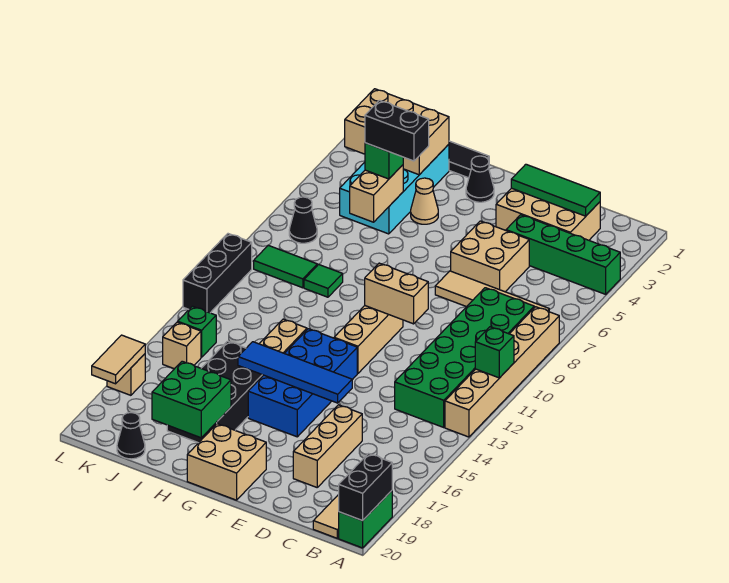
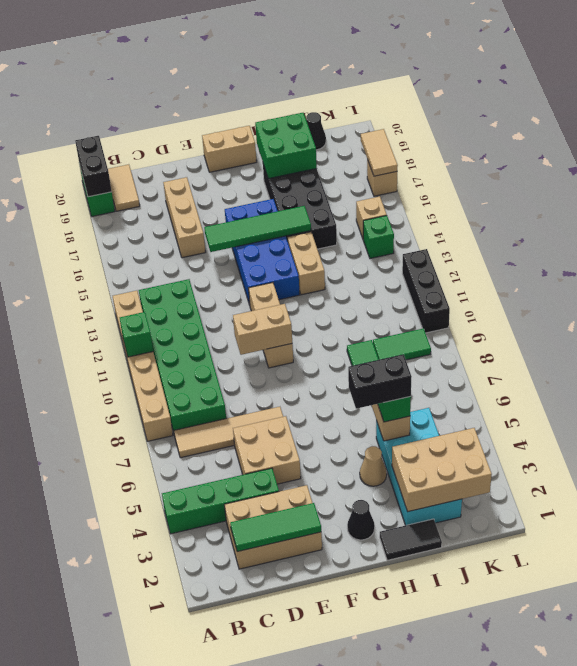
blue tile E15:H15 level 2 -> green tile E15:H15 level 2
tan brick F19:G20 level 1 -> tan brick F20:G20 level 1
black cone K7 level 1 -> none

